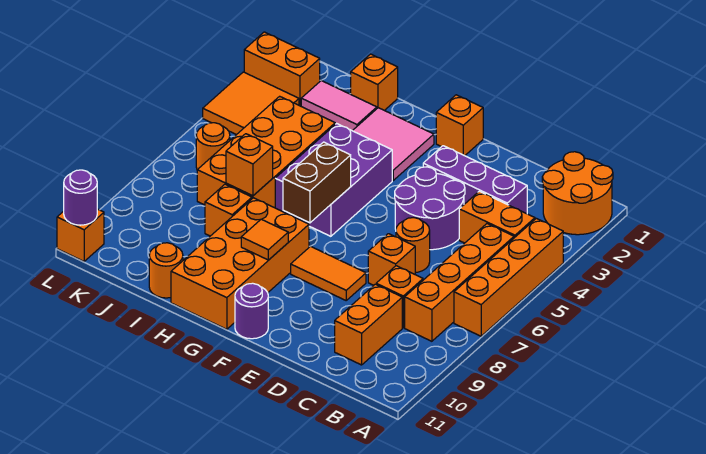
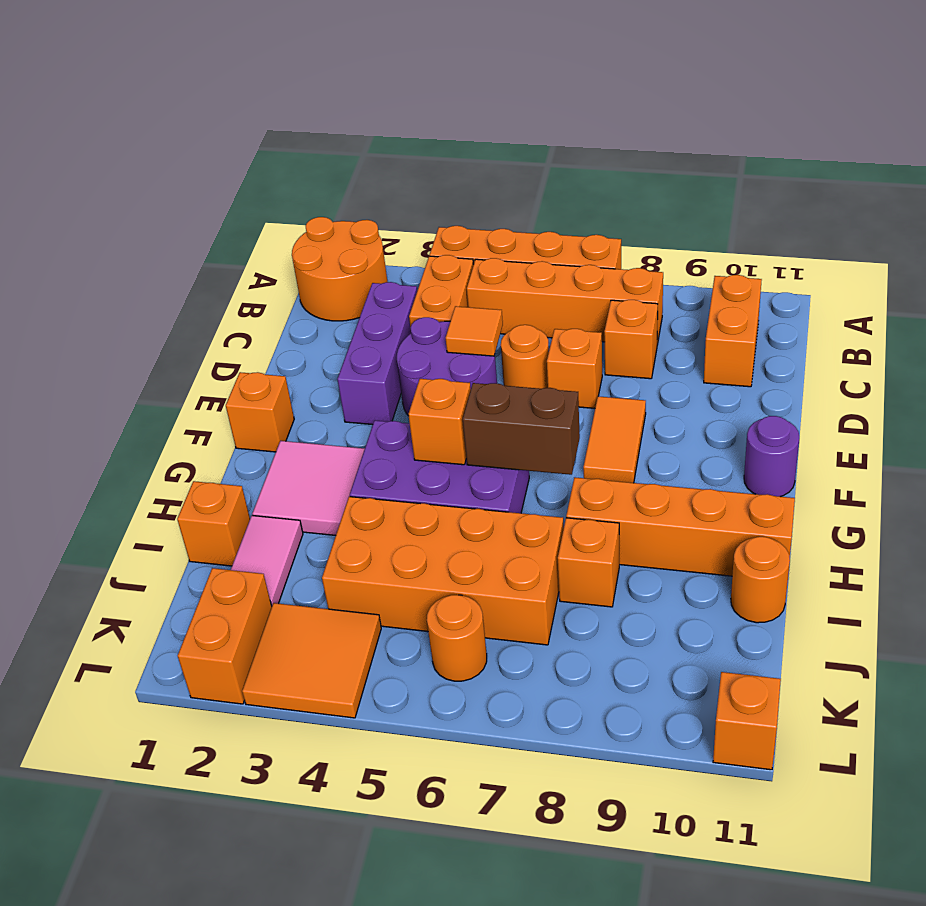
orange brick C9:C10 level 1 -> orange brick B10:C10 level 1
orange brick G8:H11 level 1 -> orange brick H8:H11 level 1
orange tile G9 level 2 -> orange tile D5 level 2
orange brick I7 level 2 -> orange brick G5 level 2
purple round brick L11 level 2 -> none

